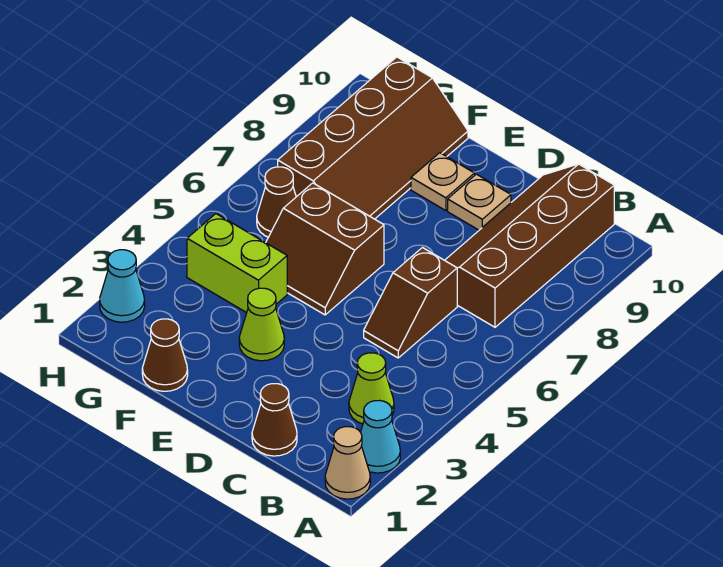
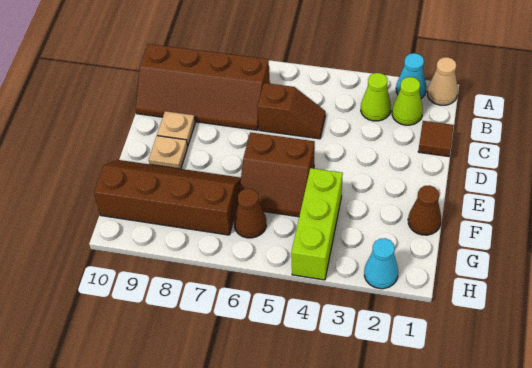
brown cone C1 level 1 -> brown tile C1 level 1
lime cone E3 level 1 -> lime cone B2 level 1
brown slope E5:F6 level 1 top 6 -> brown slope E5:F6 level 1 top E
lime brick F4:G4 level 1 -> lime brick F4:H4 level 1

